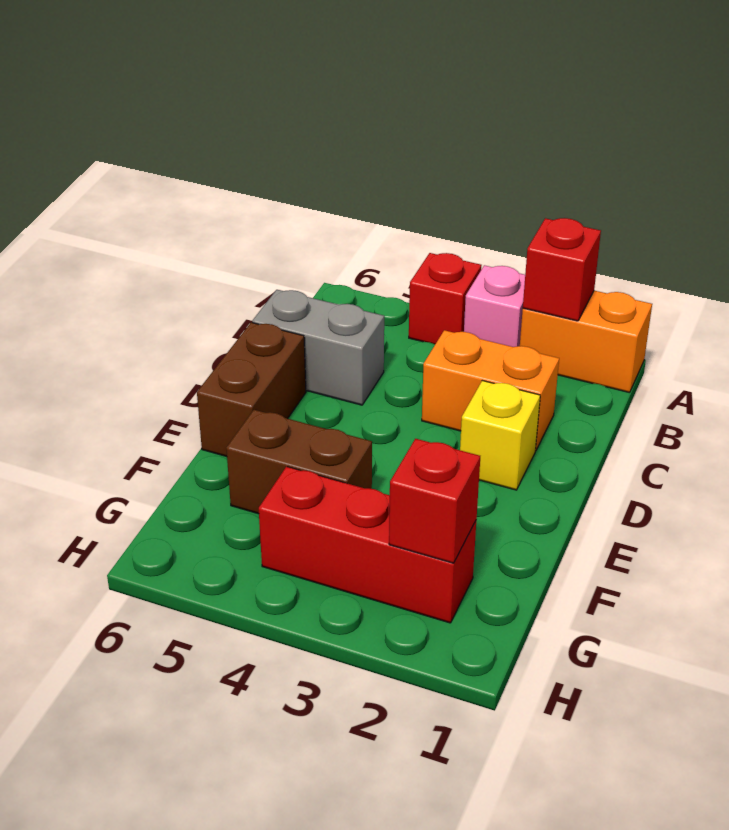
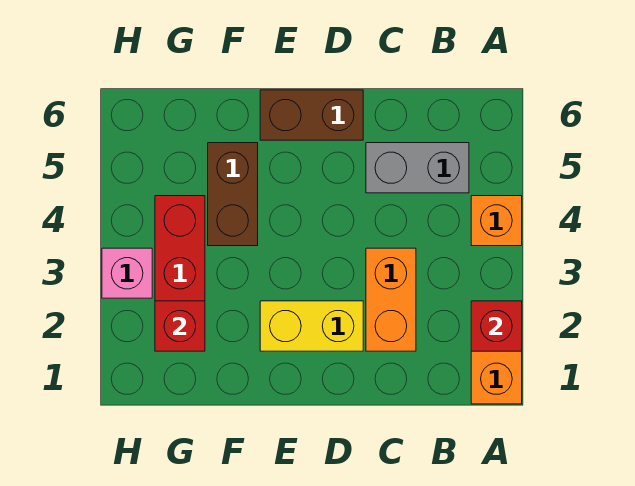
pink brick A3 level 1 -> pink brick H3 level 1
red brick A4 level 1 -> orange brick A4 level 1
grey brick C5:C6 level 1 -> grey brick B5:C5 level 1
yellow brick D2 level 1 -> yellow brick D2:E2 level 1

